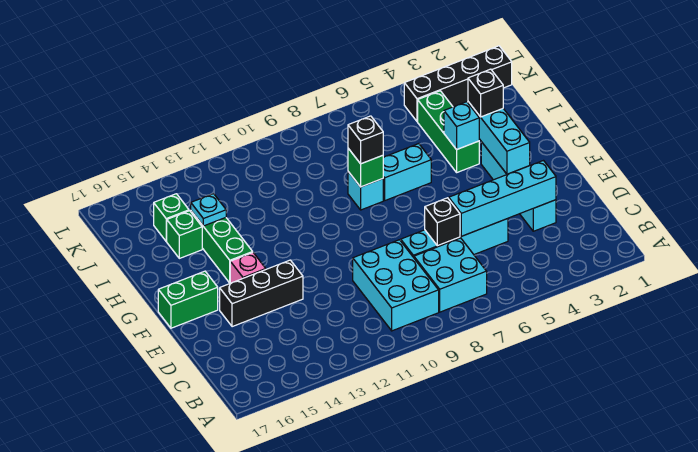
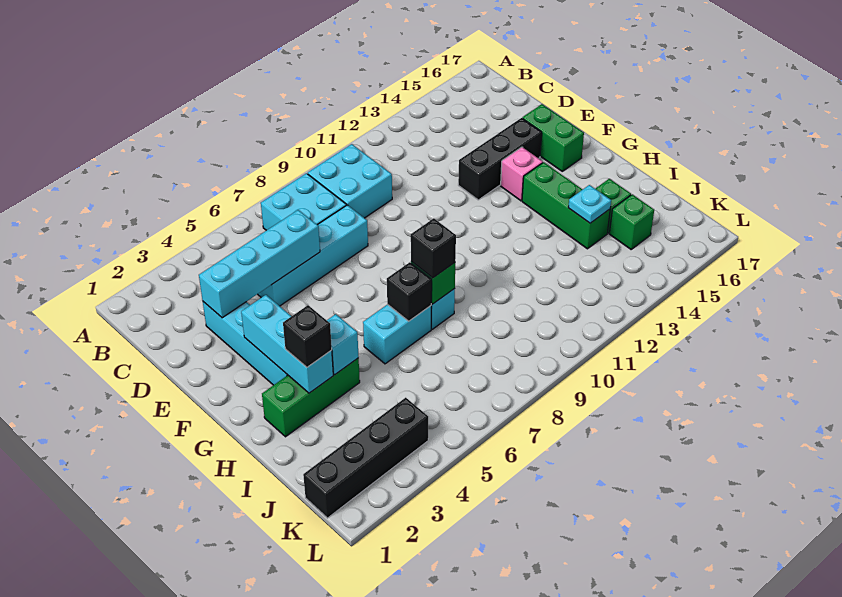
cyan brick B9:D10 level 1 -> cyan brick B9:C10 level 1
black brick D7 level 2 -> black brick H7 level 2
green brick F16:F17 level 1 -> green brick E16:F16 level 1
green brick H4:J4 level 1 -> green brick H2:H4 level 1

